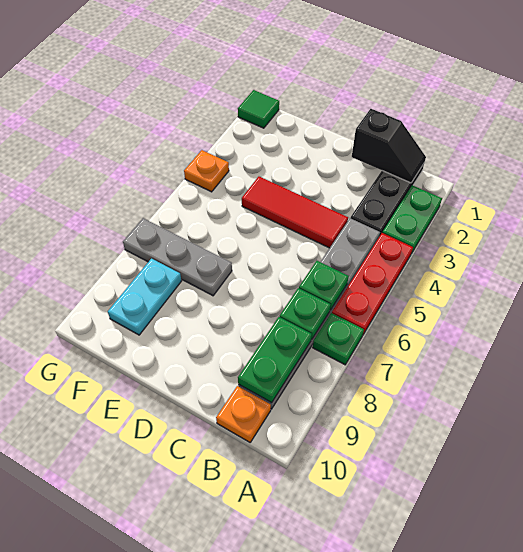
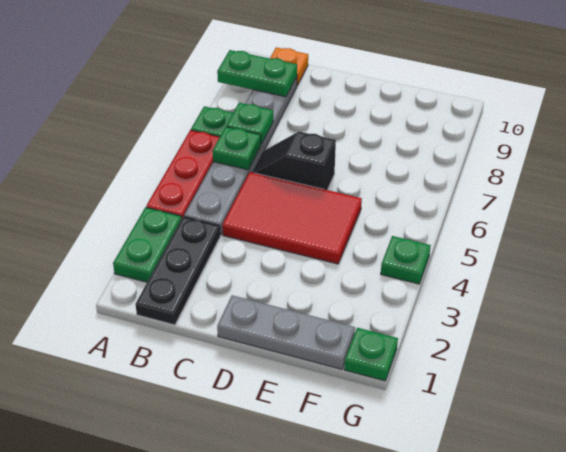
black slope B1:C1 level 2 top C -> black slope C6:D6 level 1 top D
green plate B8:B9 level 2 -> green plate A9:B9 level 2
red tile C4:E4 level 1 -> red tile C4:E5 level 1
grey plate E7:G7 level 1 -> grey plate D1:F1 level 1
cyan plate F8:F9 level 1 -> none
green tile G1 level 1 -> green plate G1 level 1
orange plate G4 level 1 -> green plate G4 level 1

